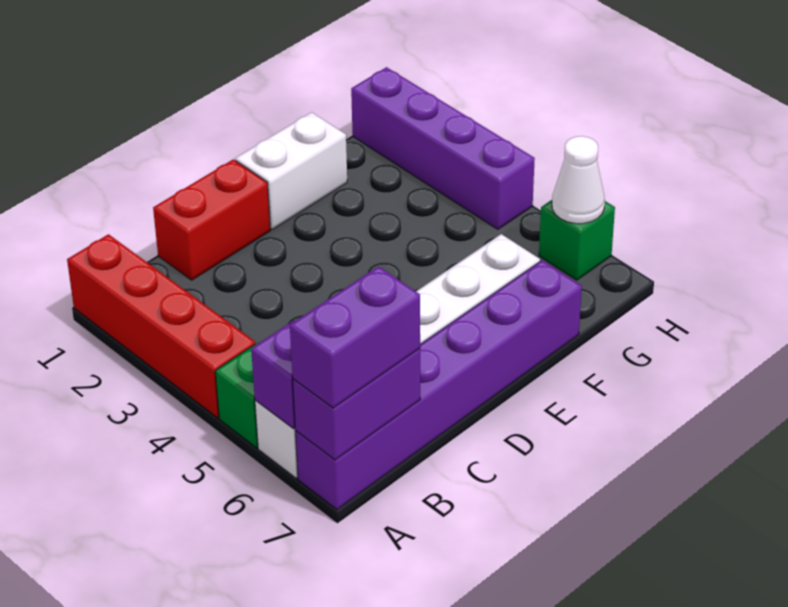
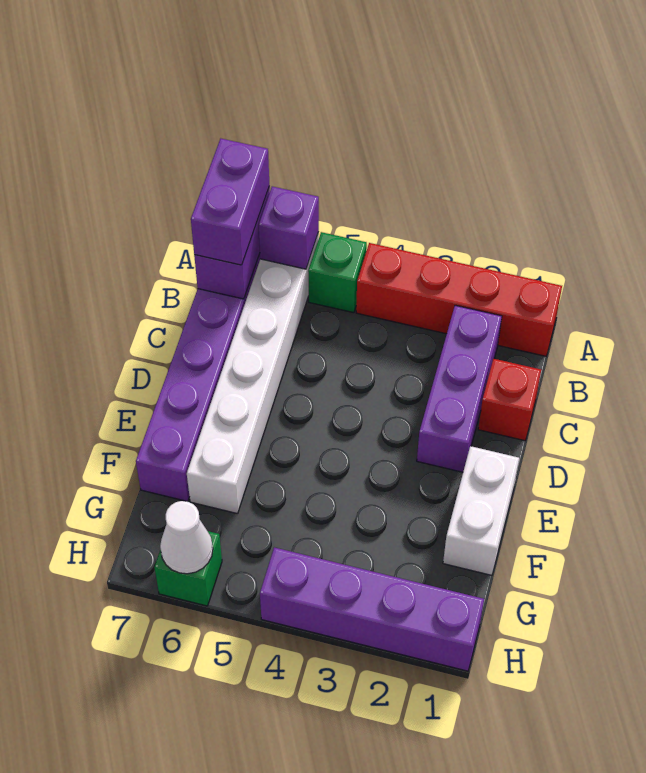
none -> purple brick B2:D2 level 1
red brick C1:D1 level 1 -> red brick C1 level 1

